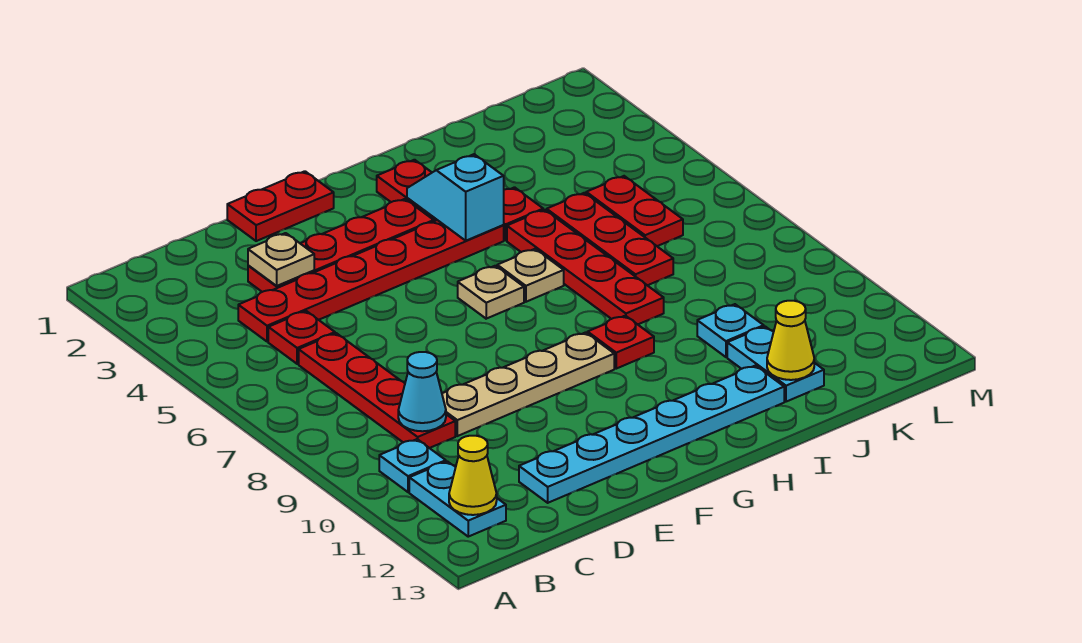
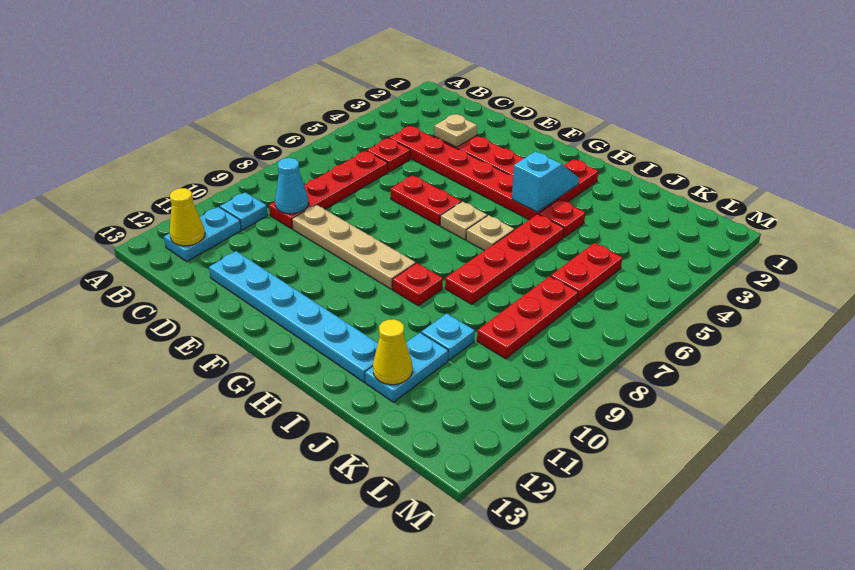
red plate E1:F1 level 1 -> red plate E6:F6 level 1
red plate J5:J7 level 1 -> red plate K7:K9 level 1

